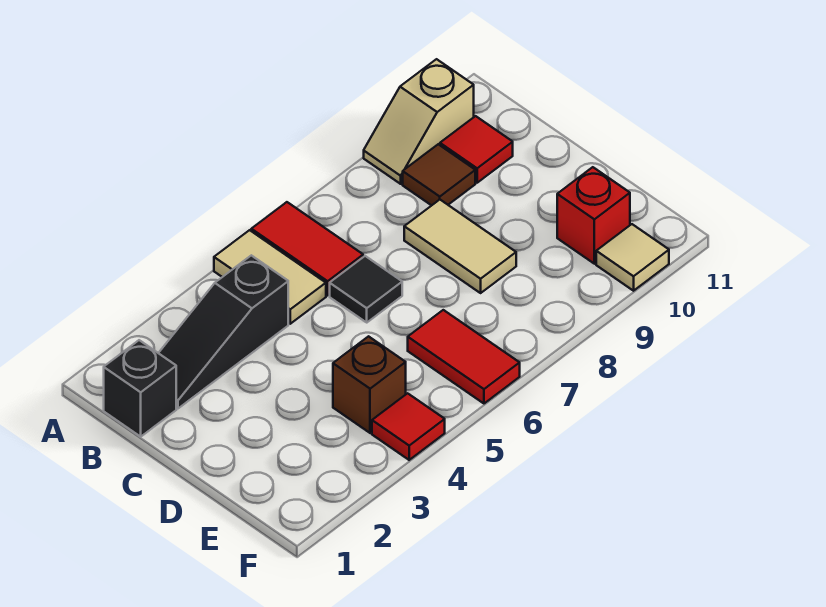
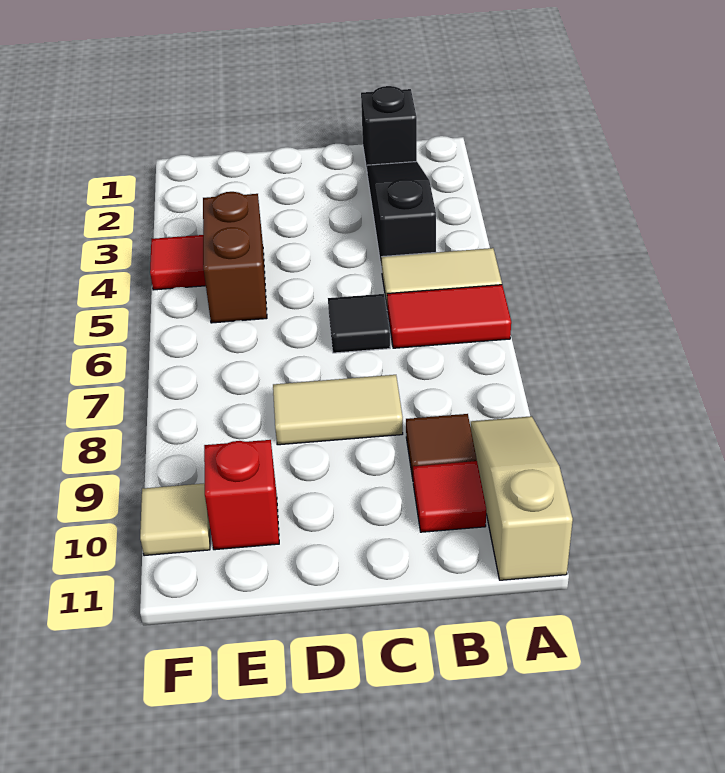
tan slope A9:A10 level 1 top 10 -> tan slope A9:A11 level 1 top 11
brown brick E4 level 1 -> brown brick E4:E5 level 1
red tile E6:F6 level 1 -> none

